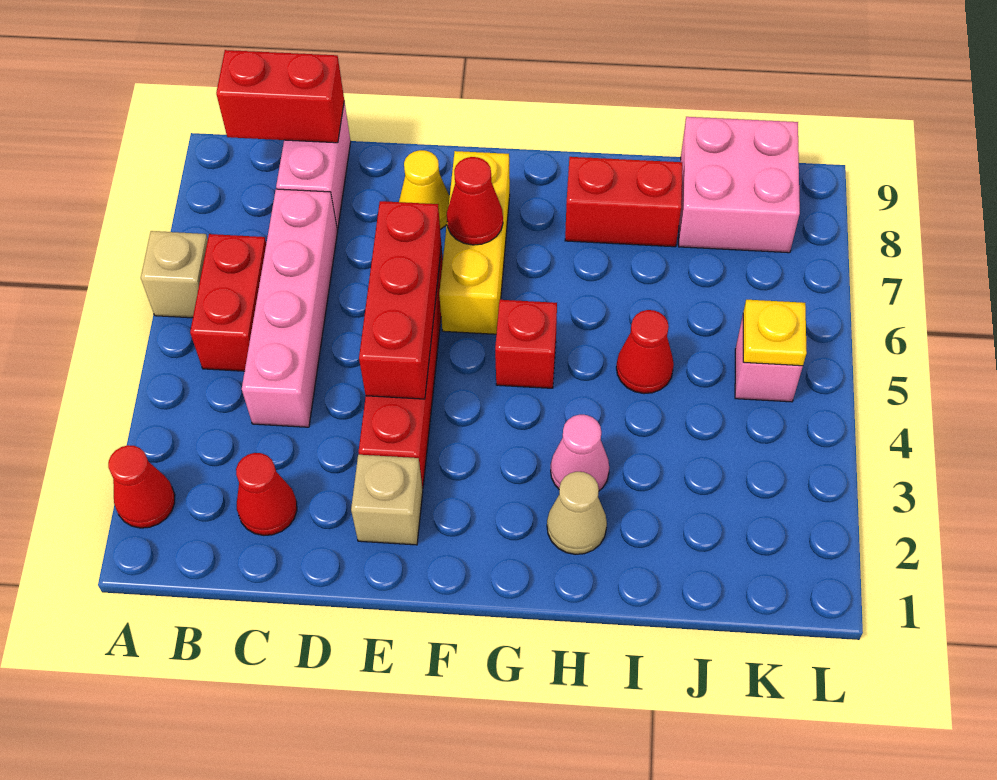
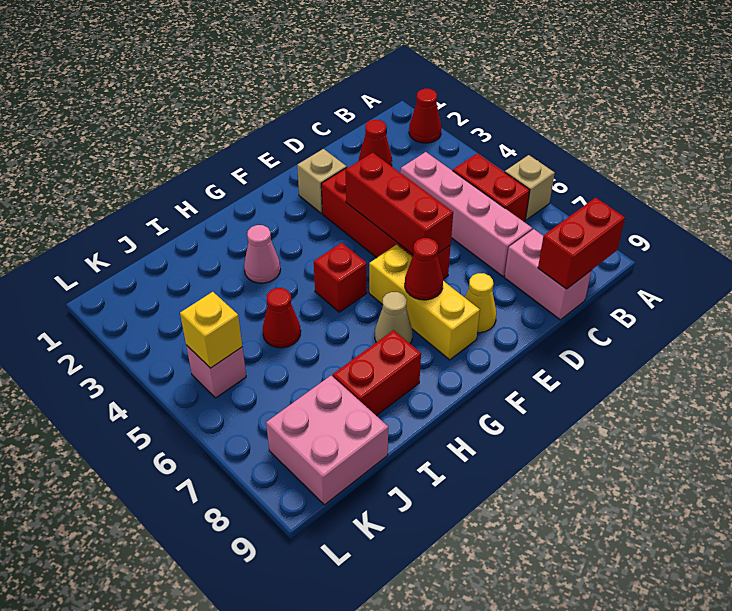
tan cone H2 level 1 -> tan cone G7 level 1
yellow plate K5 level 2 -> yellow brick K5 level 2

